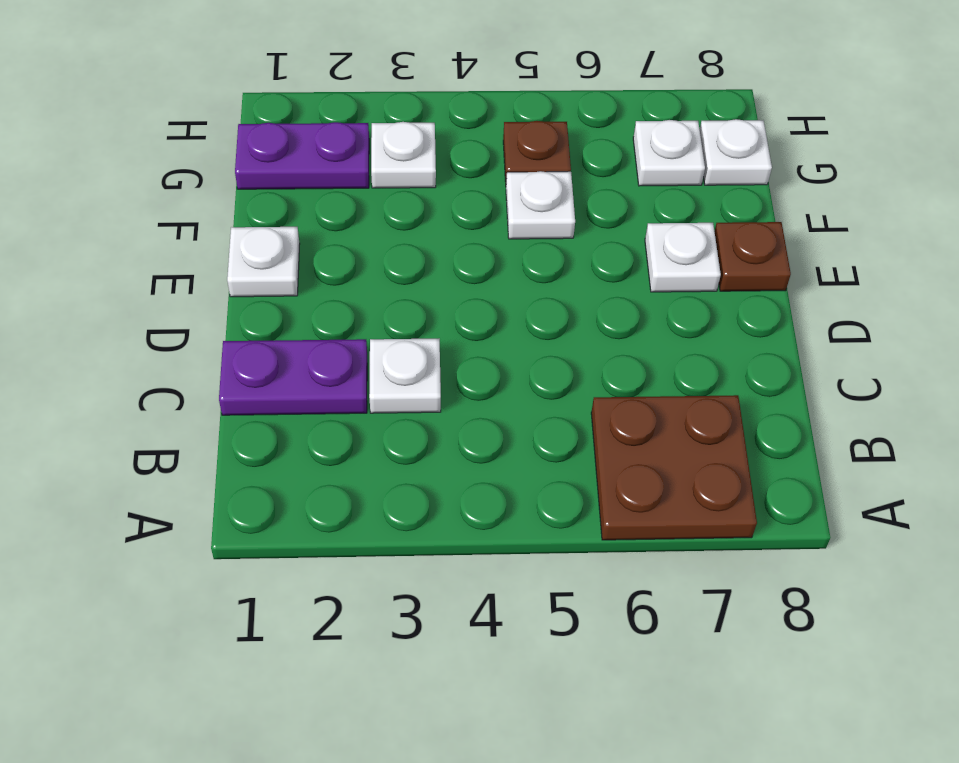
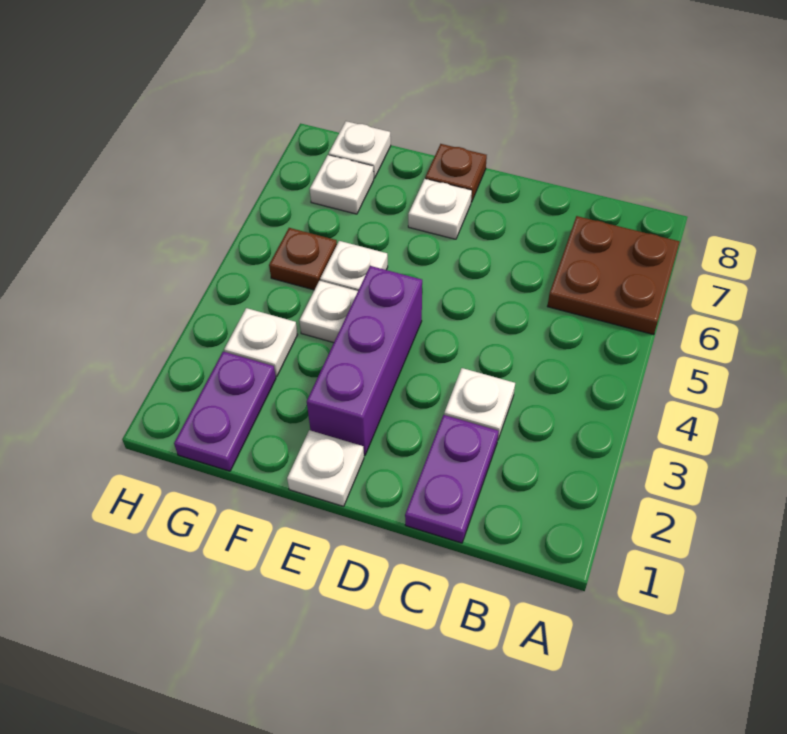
none -> purple brick E2:E4 level 1
none -> white plate F4 level 1

